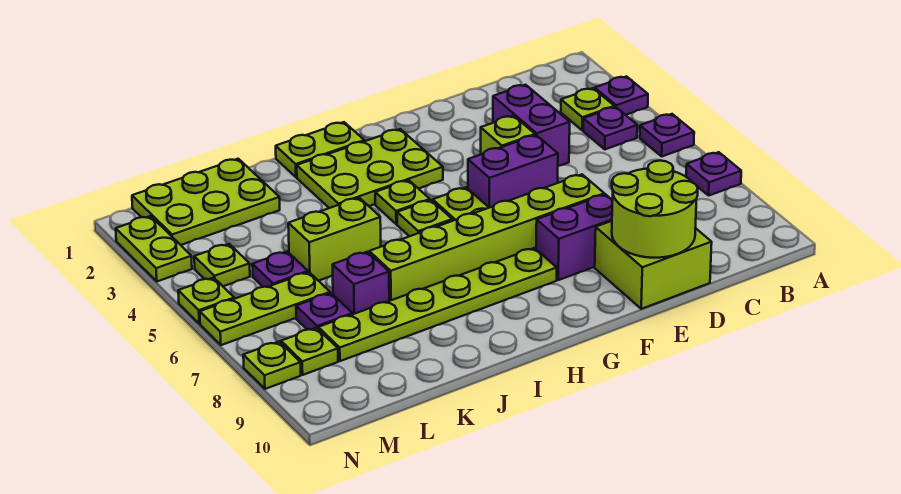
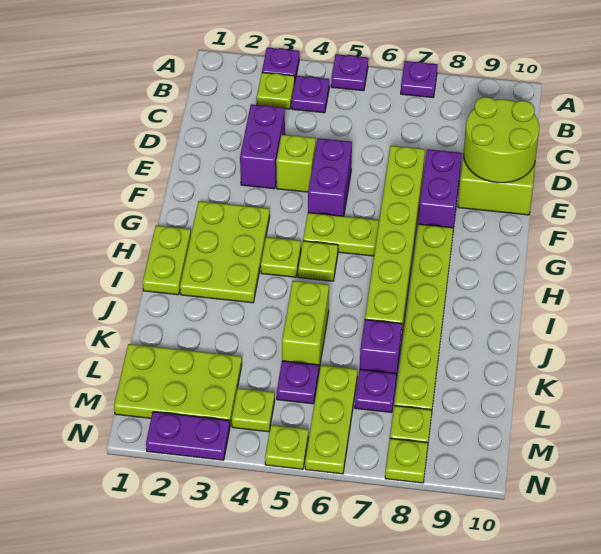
purple brick D3:D4 level 1 -> purple brick D3:E3 level 1
lime plate K1:M2 level 1 -> lime plate L1:M3 level 1
lime plate N2:N3 level 1 -> purple plate N2:N3 level 1

